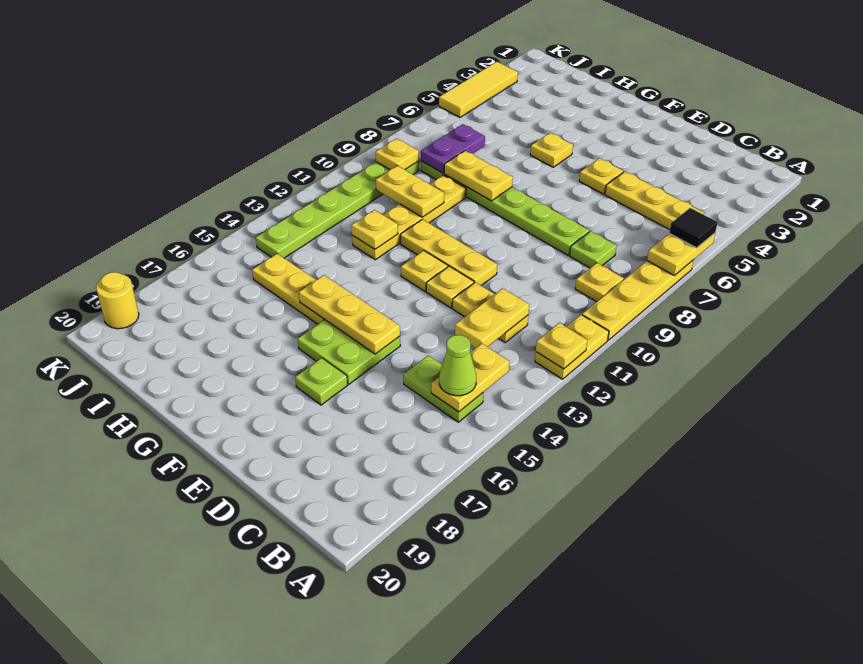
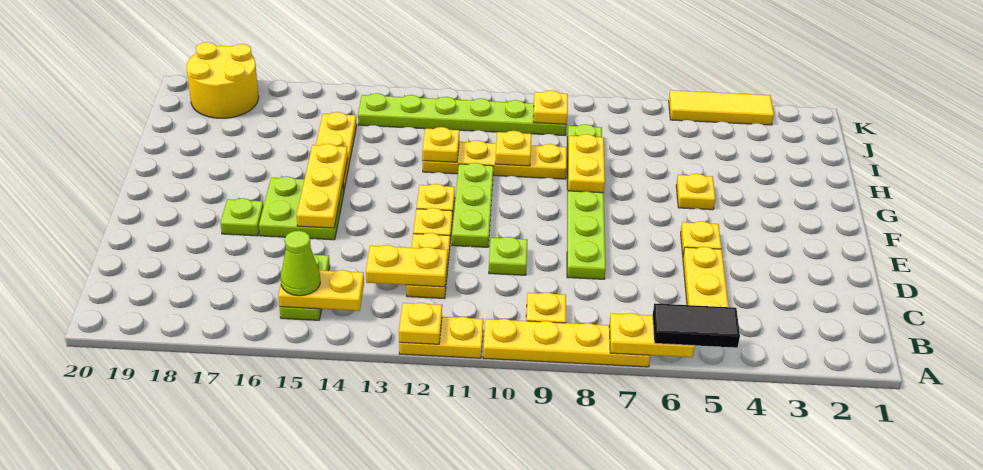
black tile A6 level 3 -> black tile A5:A6 level 3
lime plate C8 level 1 -> lime plate D10 level 1
yellow plate E11:G11 level 1 -> lime plate E11:G11 level 1
yellow plate H10:I10 level 2 -> yellow plate H10 level 2
purple plate I7:I8 level 2 -> none
yellow round brick K19 level 1 -> yellow round brick J18:K19 level 1

